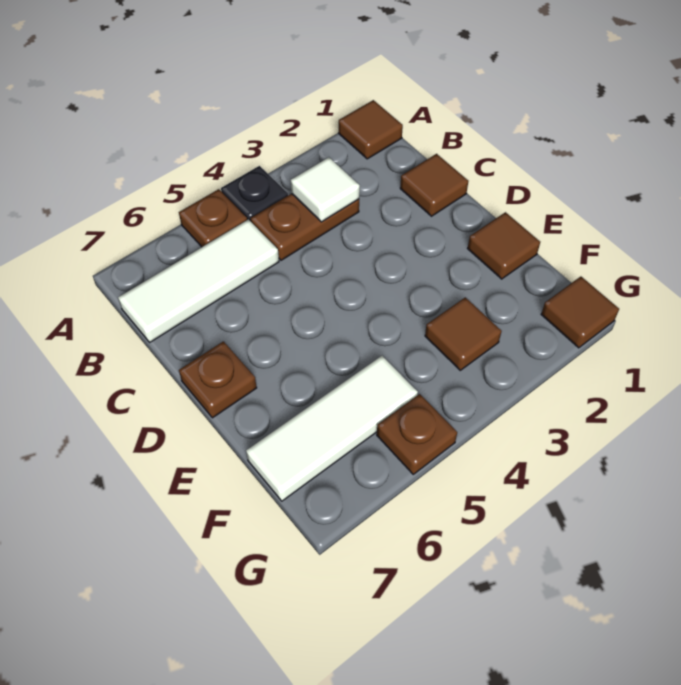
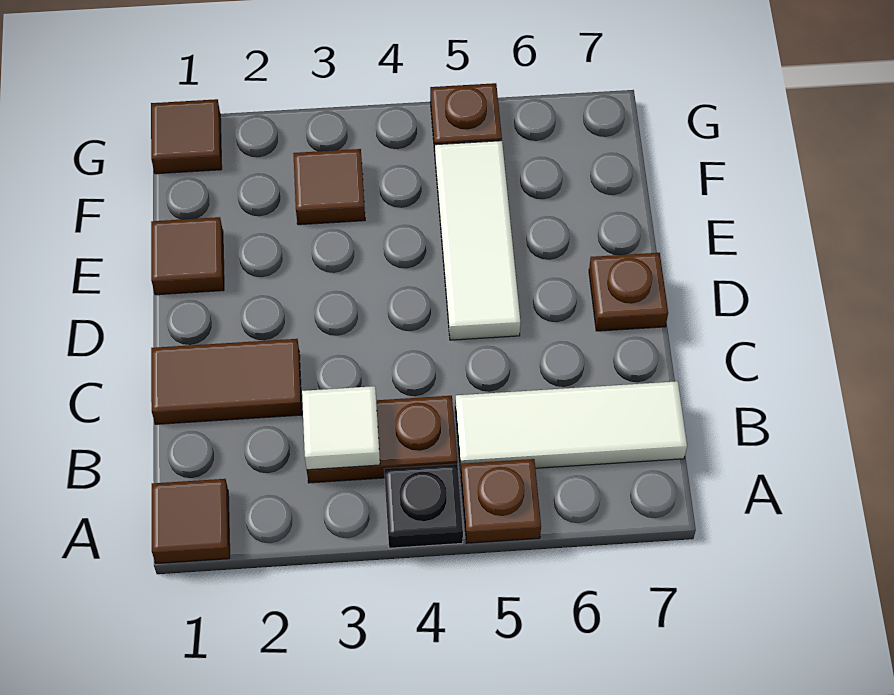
brown tile C1 level 1 -> brown tile C1:C2 level 1
white tile F5:F7 level 1 -> white tile D5:F5 level 1

